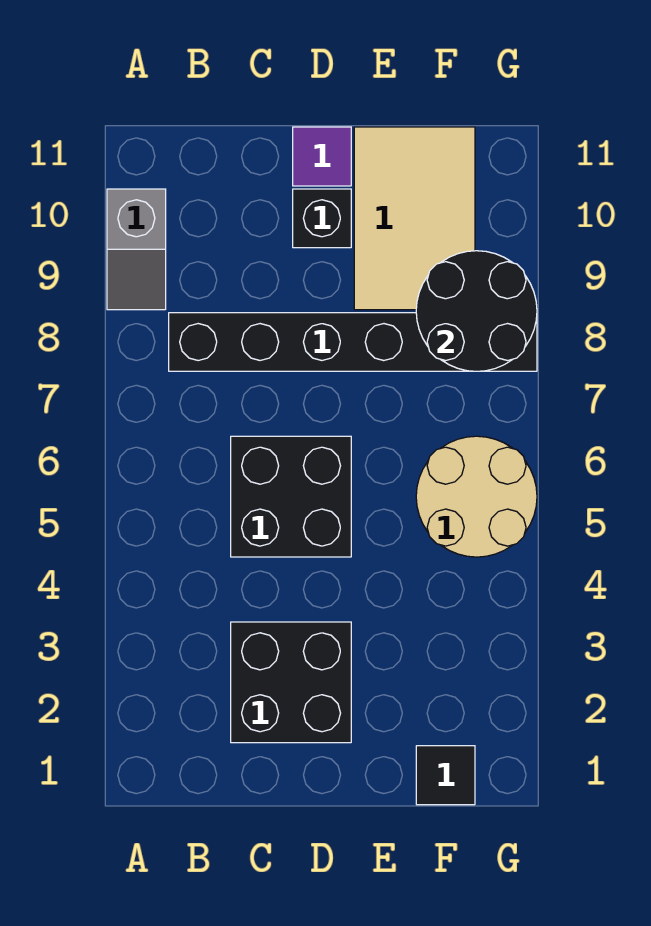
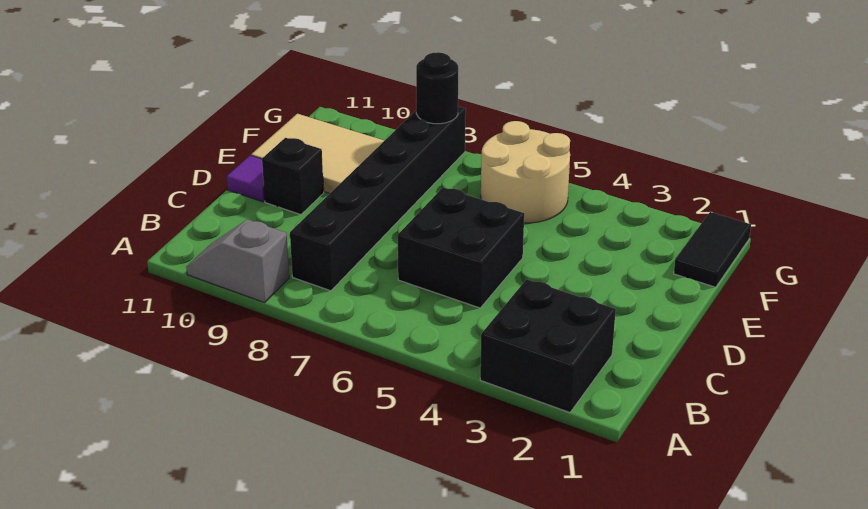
grey slope A9:A10 level 1 top 10 -> grey slope A9:A10 level 1 top 9
black brick C2:D3 level 1 -> black brick A2:B3 level 1
black tile F1 level 1 -> black tile F1:G1 level 1
black round brick F8:G9 level 2 -> black round brick G8 level 2

